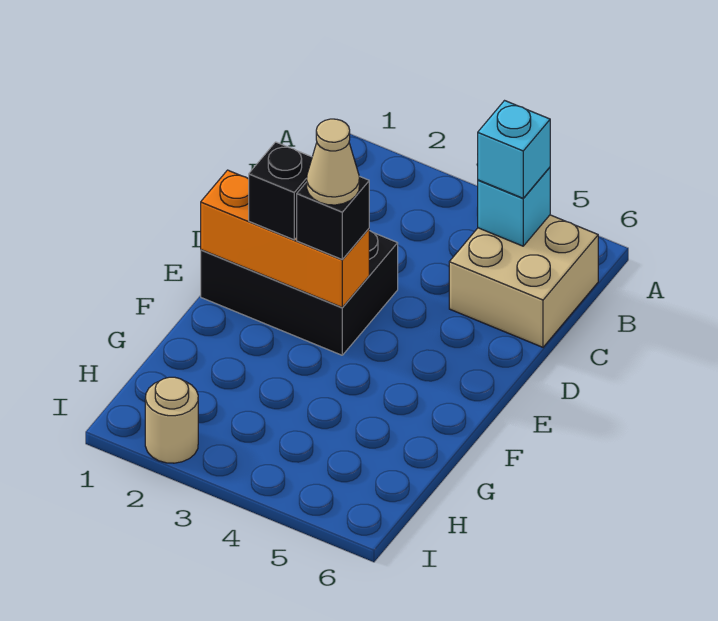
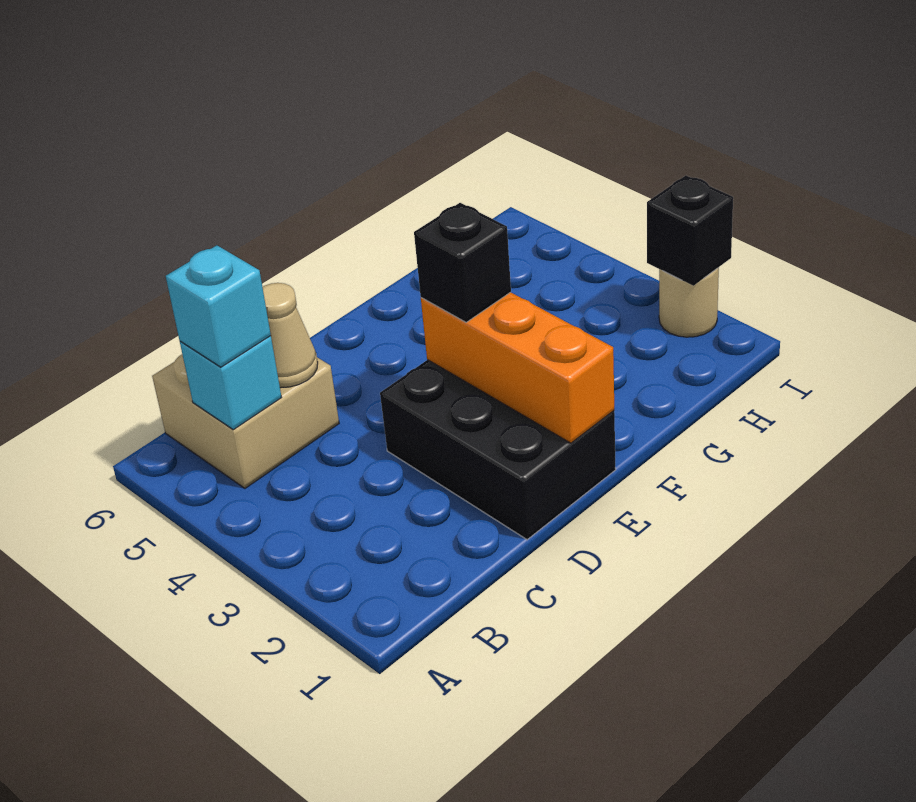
black brick E2 level 3 -> black brick I2 level 2
tan cone E3 level 4 -> tan cone C5 level 2

